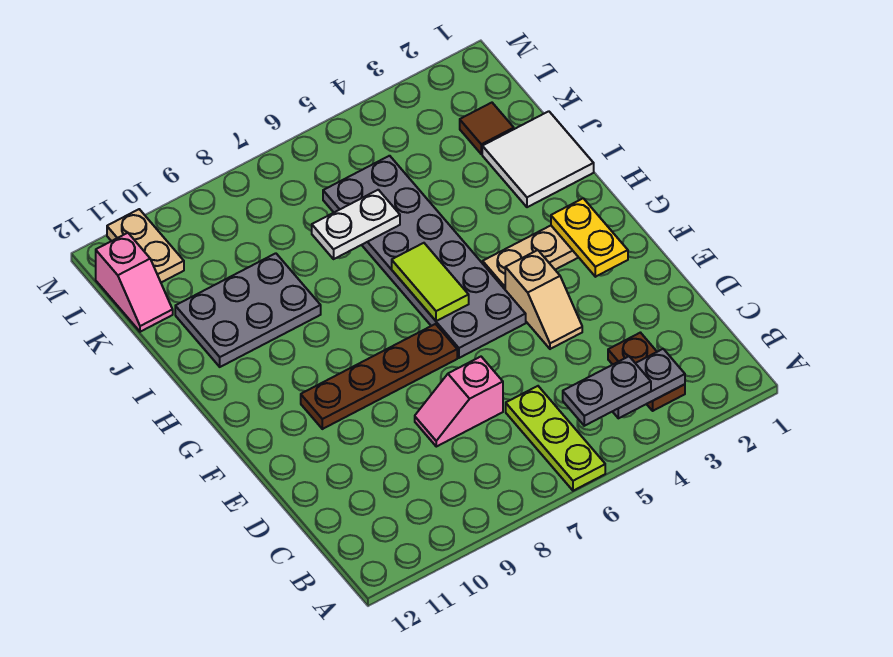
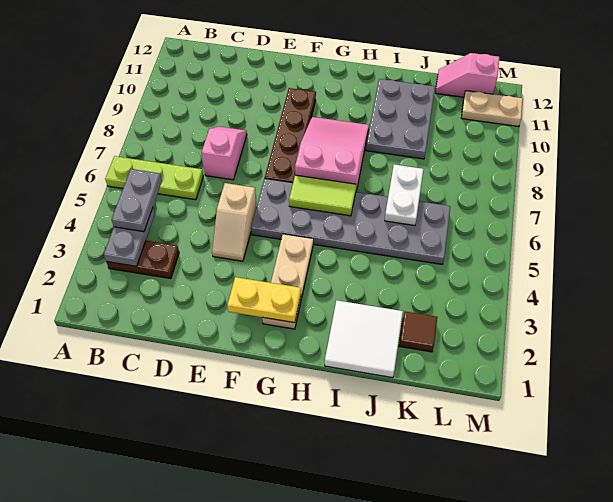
tan slope E4:F4 level 1 top F -> tan slope E4:E5 level 1 top 5
none -> pink slope G7:H9 level 1 top 7

